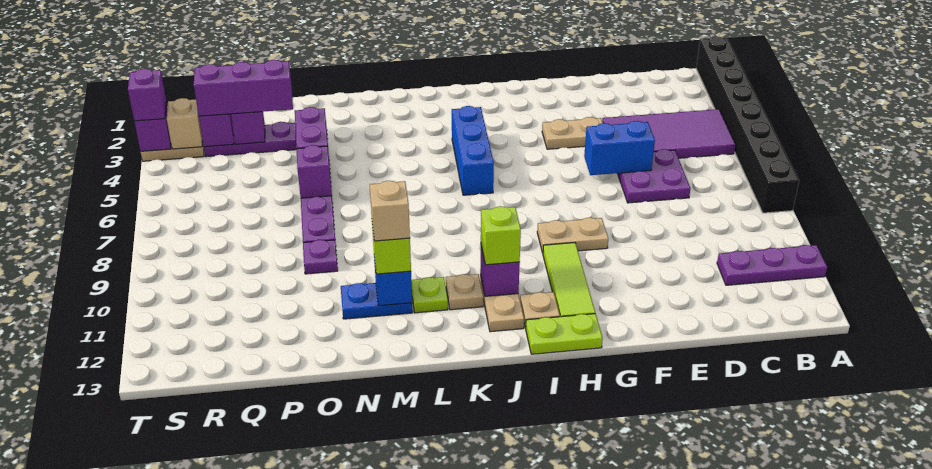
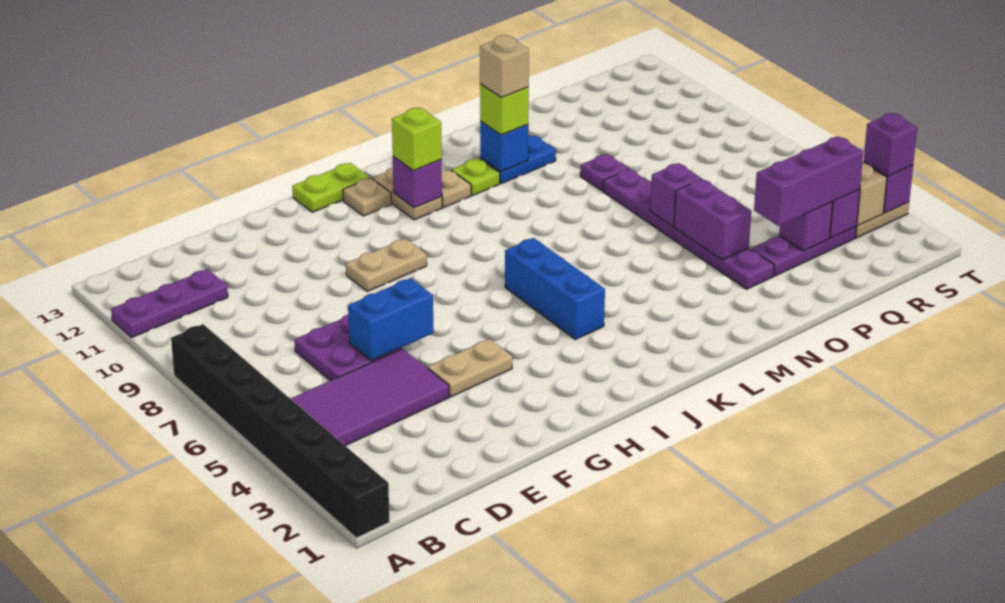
lime tile H10:H12 level 1 -> none

